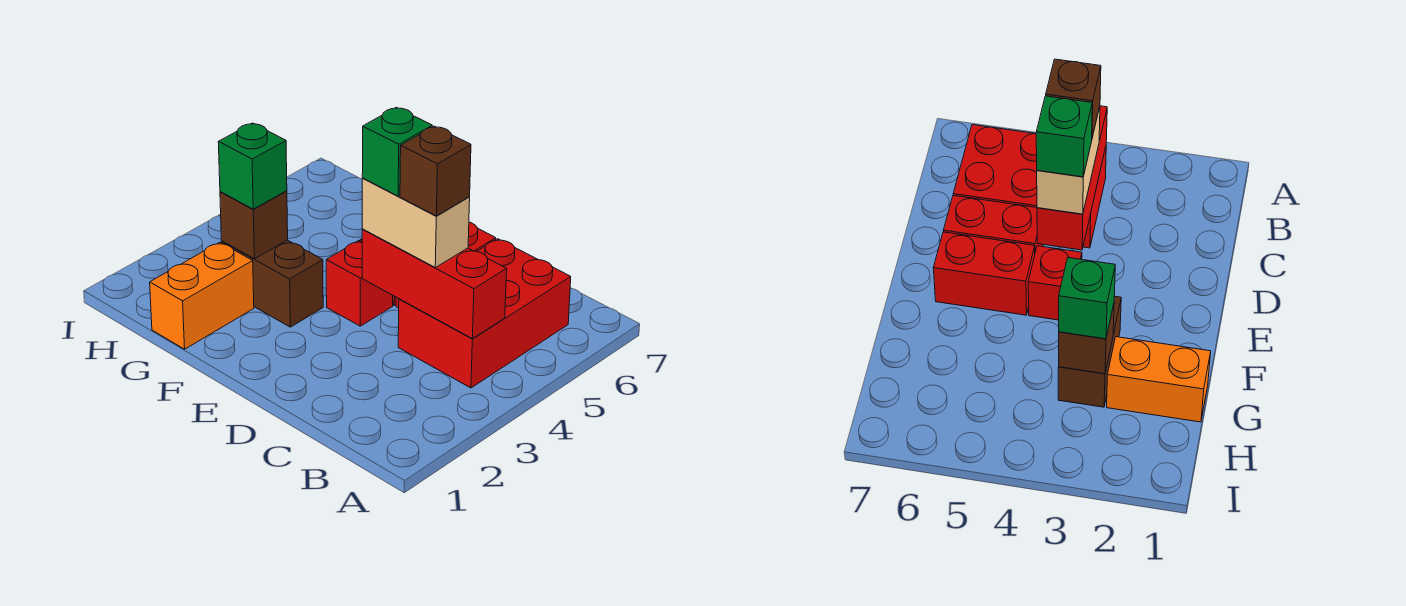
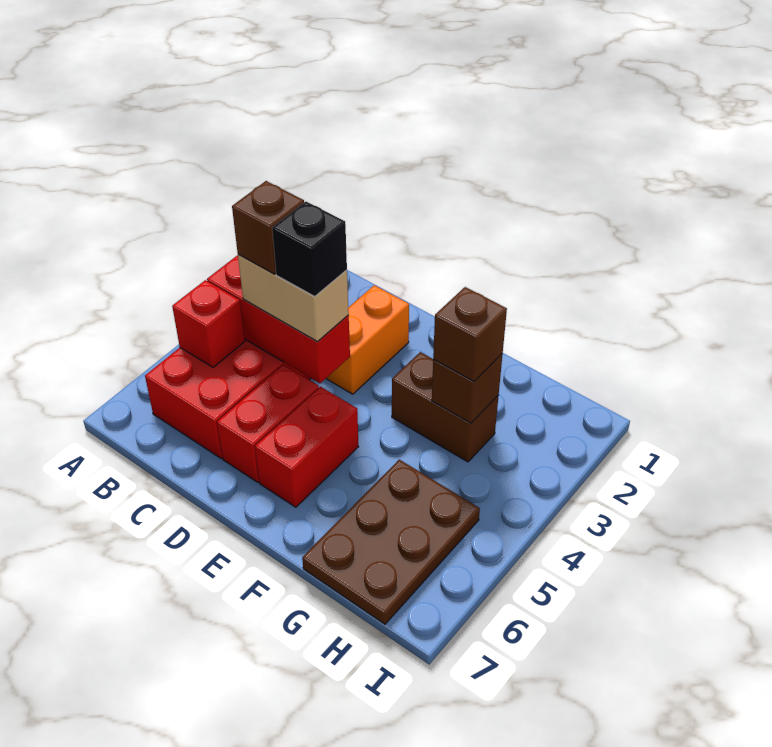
green brick D4 level 4 -> black brick D4 level 4
red brick E4 level 1 -> red brick B5 level 2
orange brick G1:G2 level 1 -> orange brick D2:D3 level 1
green brick G3 level 3 -> brown brick G3 level 3
none -> brown plate G5:H7 level 1

